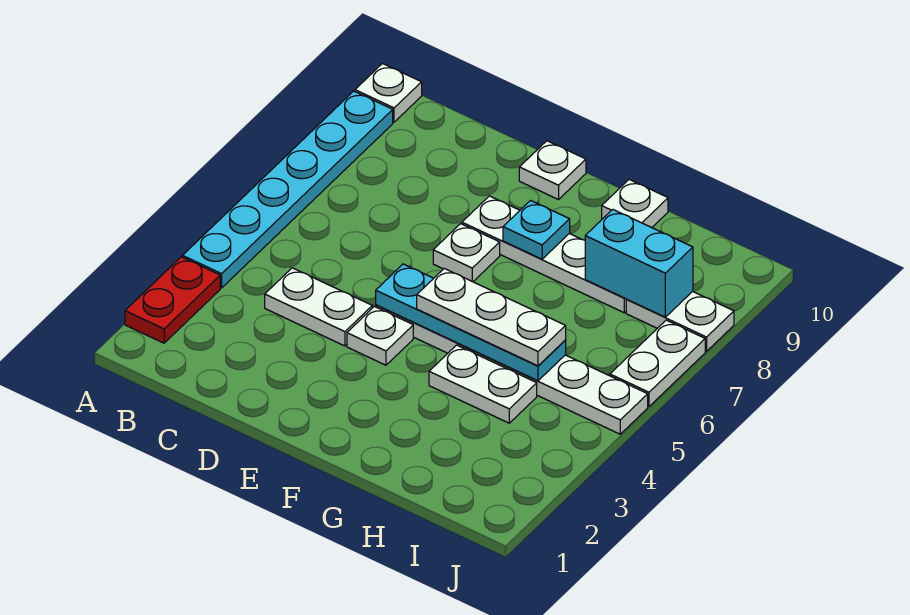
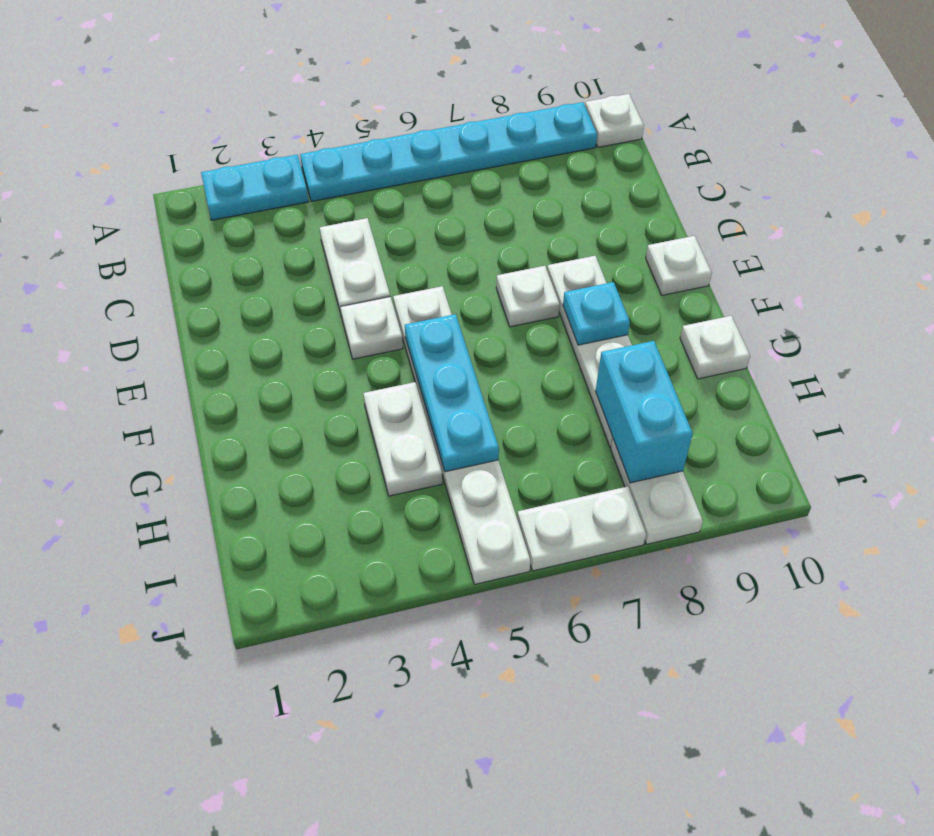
red plate A2:A3 level 1 -> cyan plate A2:A3 level 1
cyan plate E5:H5 level 2 -> cyan plate F5:H5 level 2
white plate F5:H5 level 3 -> none

